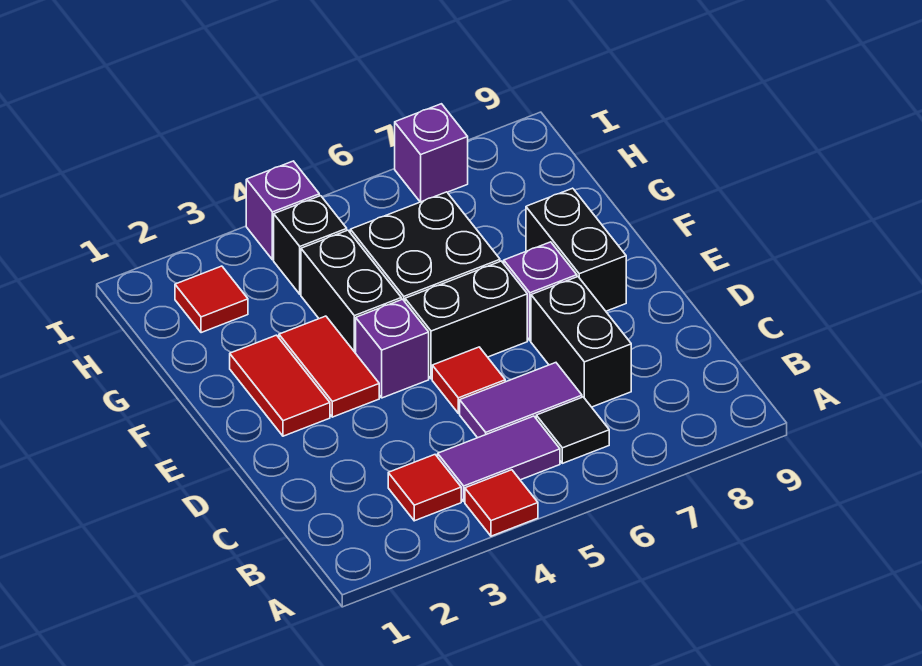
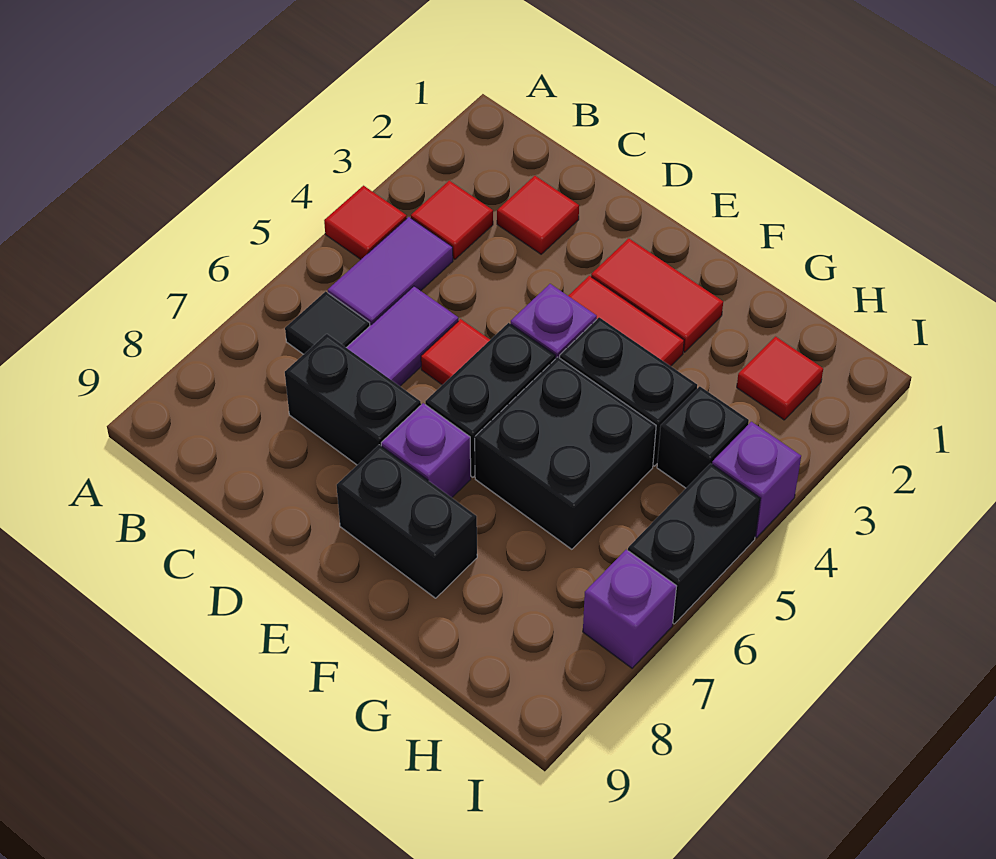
none -> red tile C2 level 1
none -> black brick I5:I6 level 1

